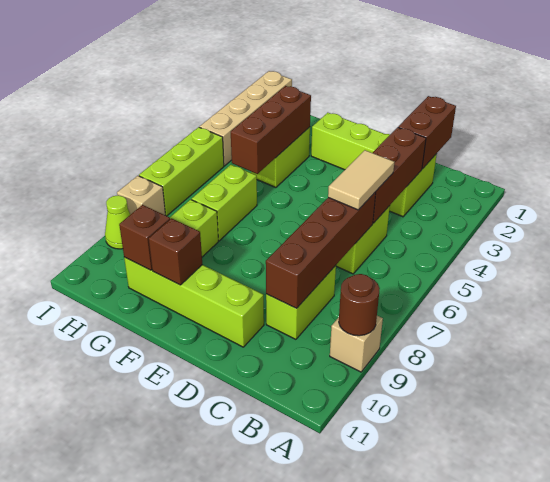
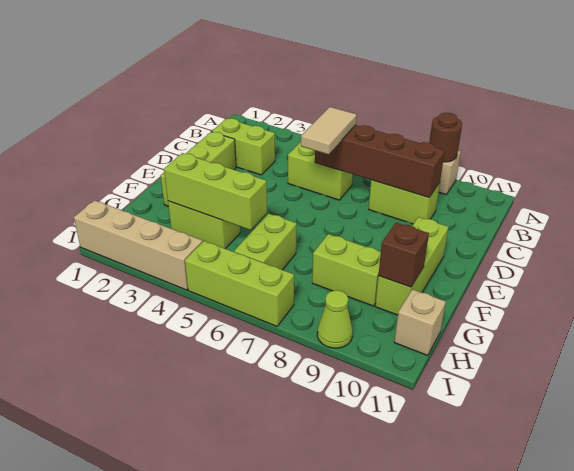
brown brick C1:C2 level 2 -> none
brown brick C3:C5 level 2 -> none
tan tile C5:C6 level 3 -> tan tile C6:D6 level 3
lime brick D10:G10 level 1 -> lime brick E10:G10 level 1
brown brick F10 level 2 -> none
brown brick G3:G5 level 2 -> lime brick G3:G5 level 2
lime brick G6:G7 level 1 -> lime brick G6:H6 level 1
tan brick I8 level 1 -> tan brick H11 level 1

